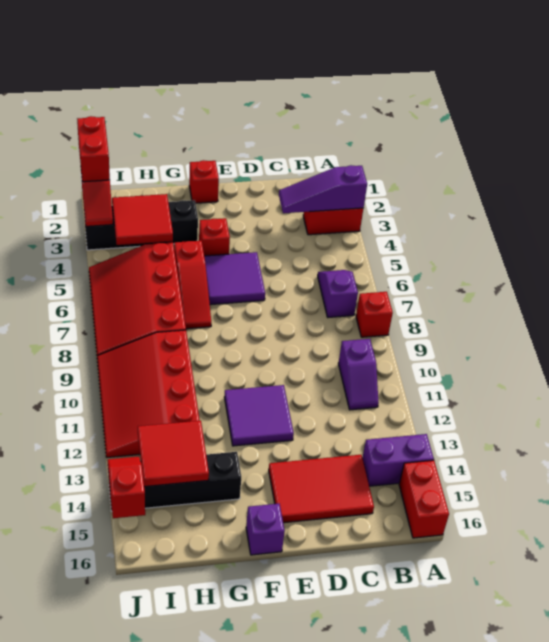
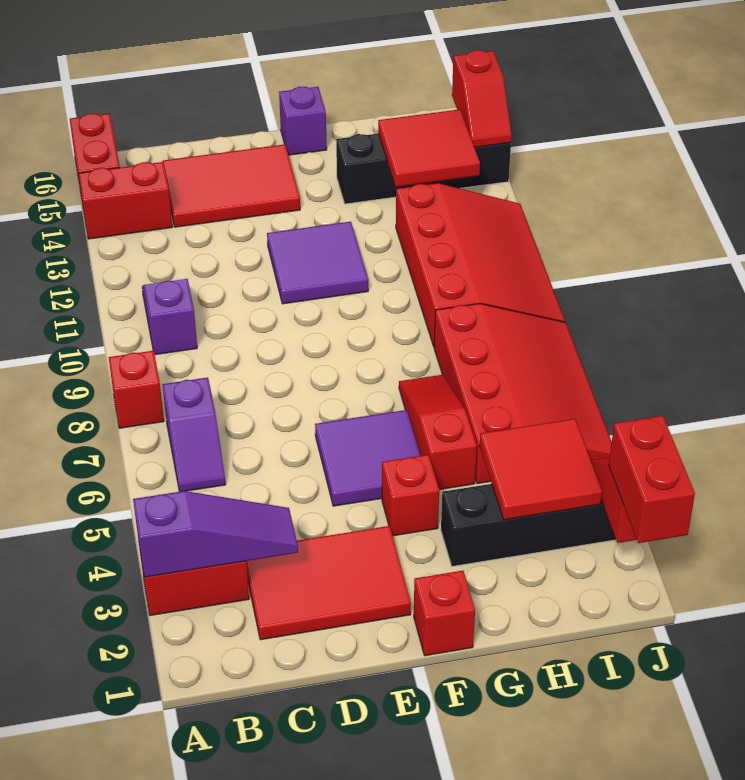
purple brick A14:B14 level 1 -> red brick A14:B14 level 1
none -> red tile C2:E3 level 1

